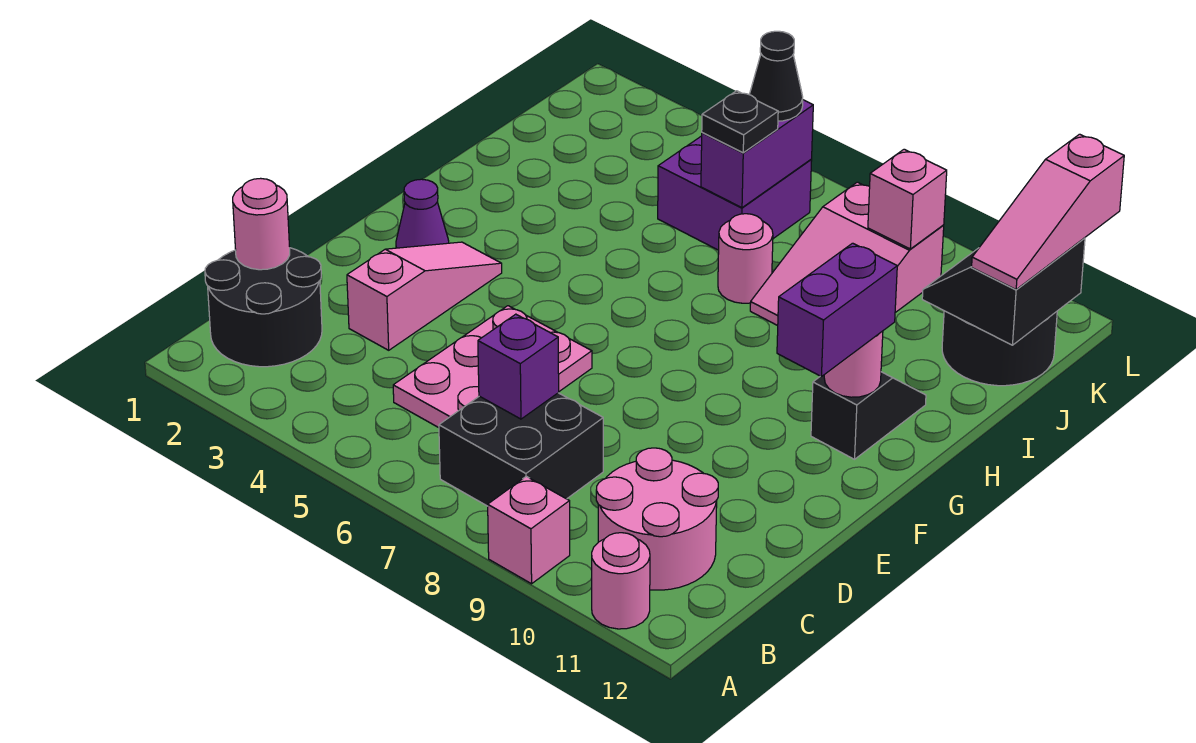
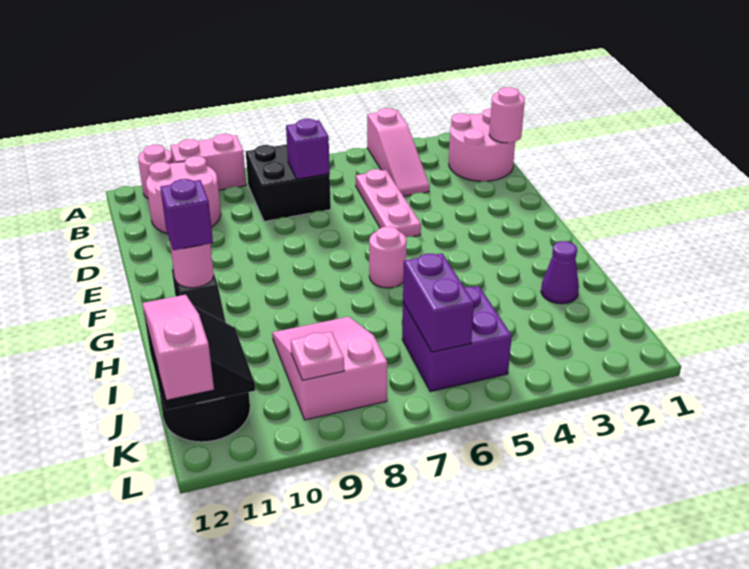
pink brick A9 level 1 -> pink brick A9:A10 level 1
black round brick B1:C2 level 1 -> pink round brick B1:C2 level 1
pink plate C5:E6 level 1 -> pink plate C5:E5 level 1
pink slope D3:F3 level 1 top D -> pink slope A4:C4 level 1 top A
purple cone F2 level 1 -> purple cone I2 level 1
purple brick F11:G11 level 3 -> purple brick G11 level 3
pink round brick I7 level 1 -> pink round brick G6 level 1
black plate J6 level 3 -> none
black cone K6 level 3 -> none
pink brick K9 level 2 -> pink plate K9 level 2

